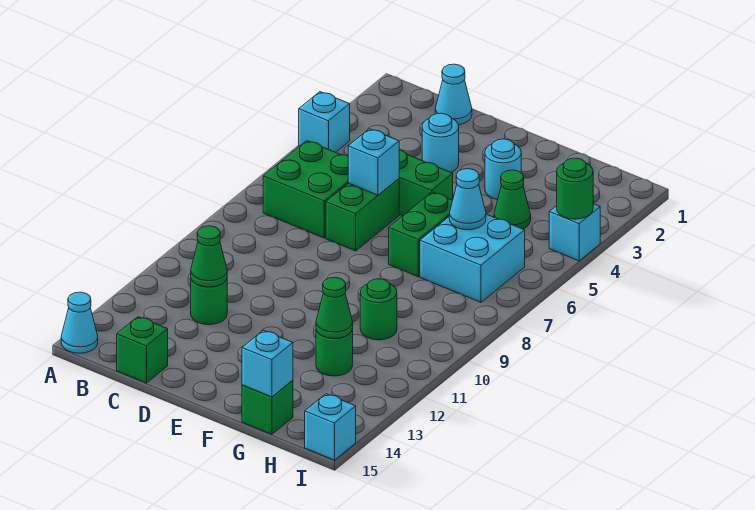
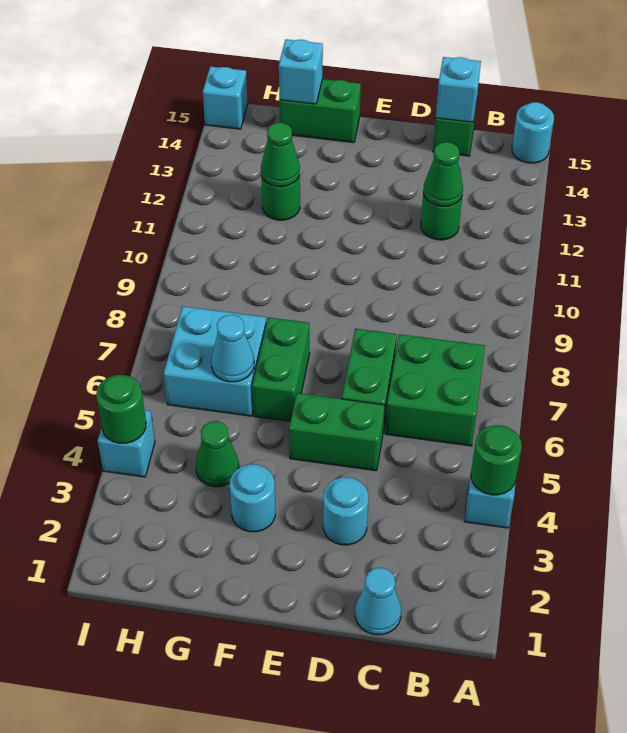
cyan cone A15 level 1 -> cyan round brick A15 level 1
cyan brick D6 level 2 -> cyan brick C15 level 2
green round brick G10 level 1 -> green round brick A4 level 2
green brick G15 level 1 -> green brick F15:G15 level 1

